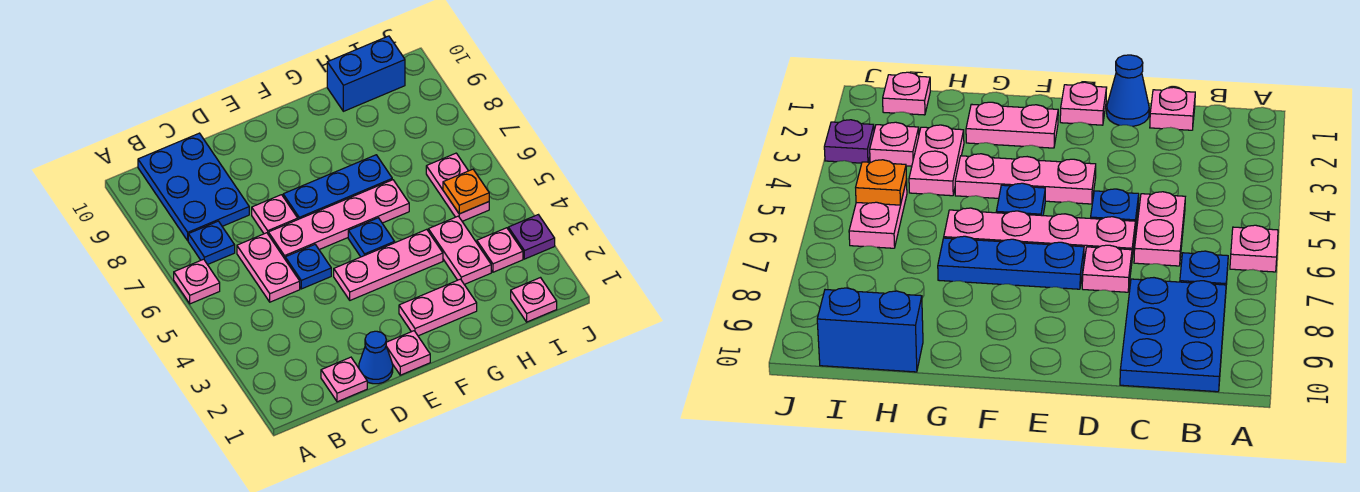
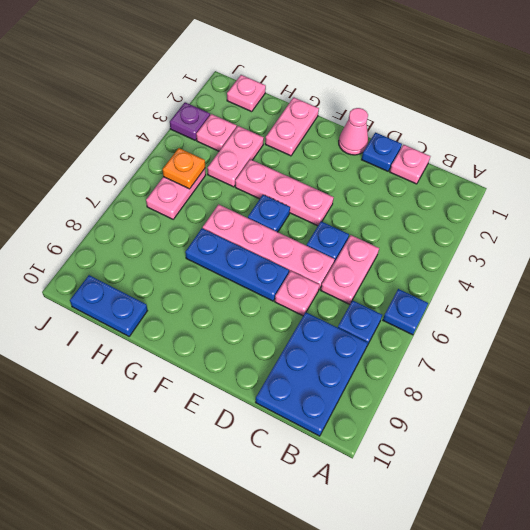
pink plate A6 level 1 -> blue plate A6 level 1
blue cone D1 level 1 -> blue plate D1 level 1
pink plate E1 level 1 -> pink cone E1 level 1
pink plate F2:G2 level 1 -> pink plate G1:G2 level 1
blue brick H10:I10 level 1 -> blue plate H10:I10 level 1

